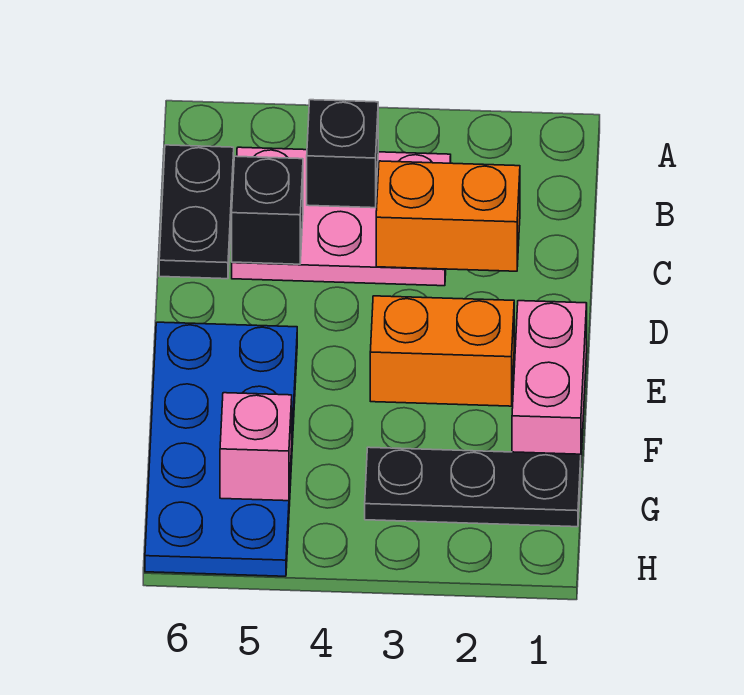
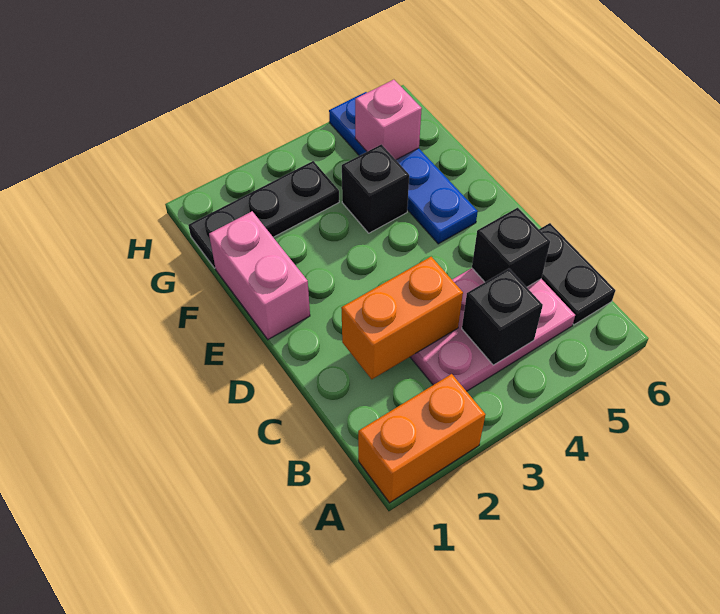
orange brick E2:E3 level 1 -> orange brick A1:A2 level 1
blue plate E5:H6 level 1 -> blue plate E5:H5 level 1
none -> black brick F4 level 1

